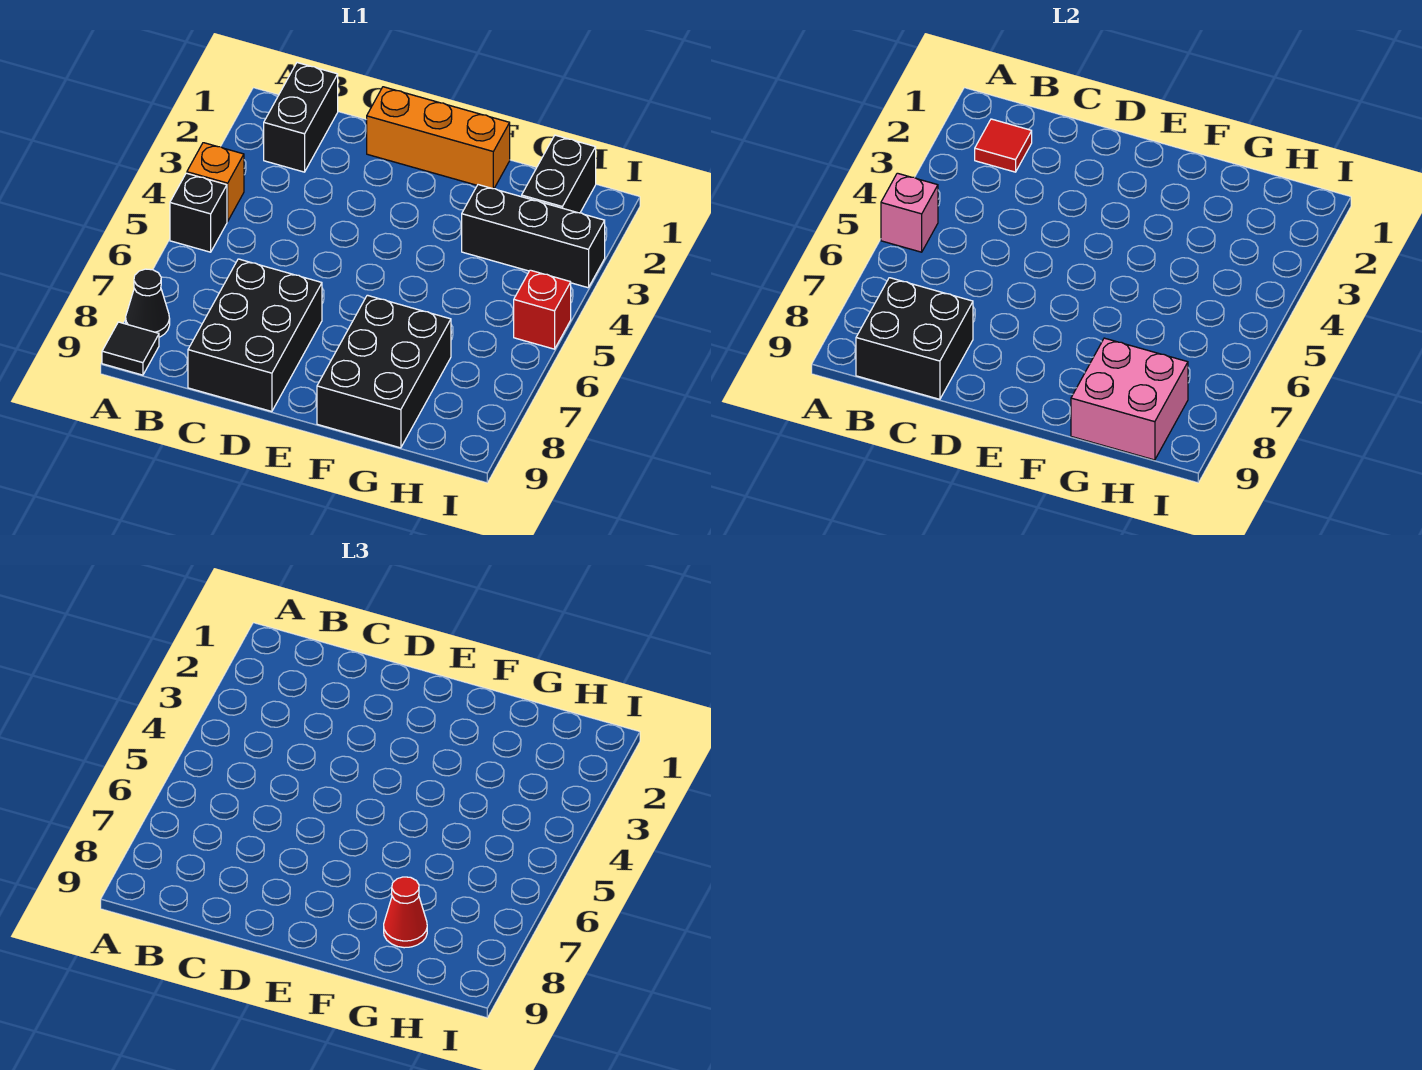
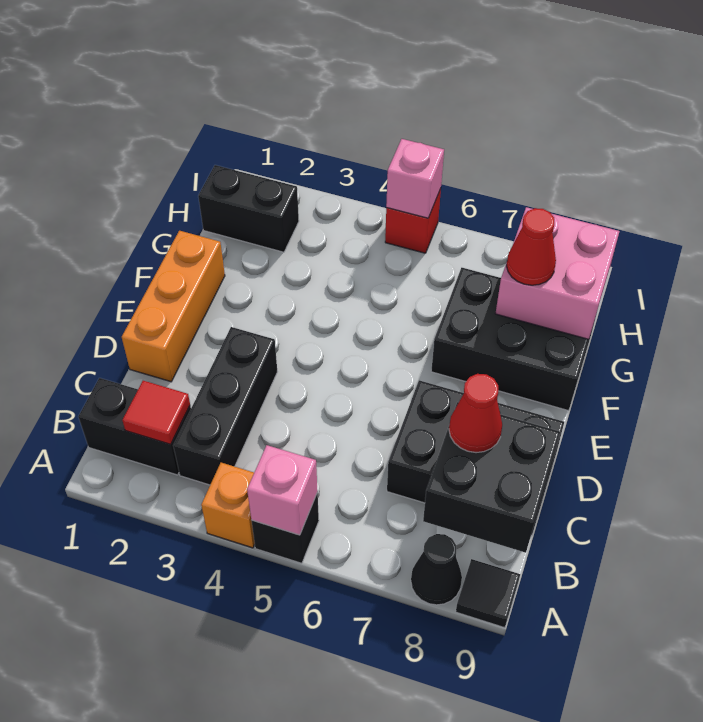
none -> red cone C8 level 3
black brick G3:I3 level 1 -> black brick B3:D3 level 1
none -> pink brick I5 level 2

